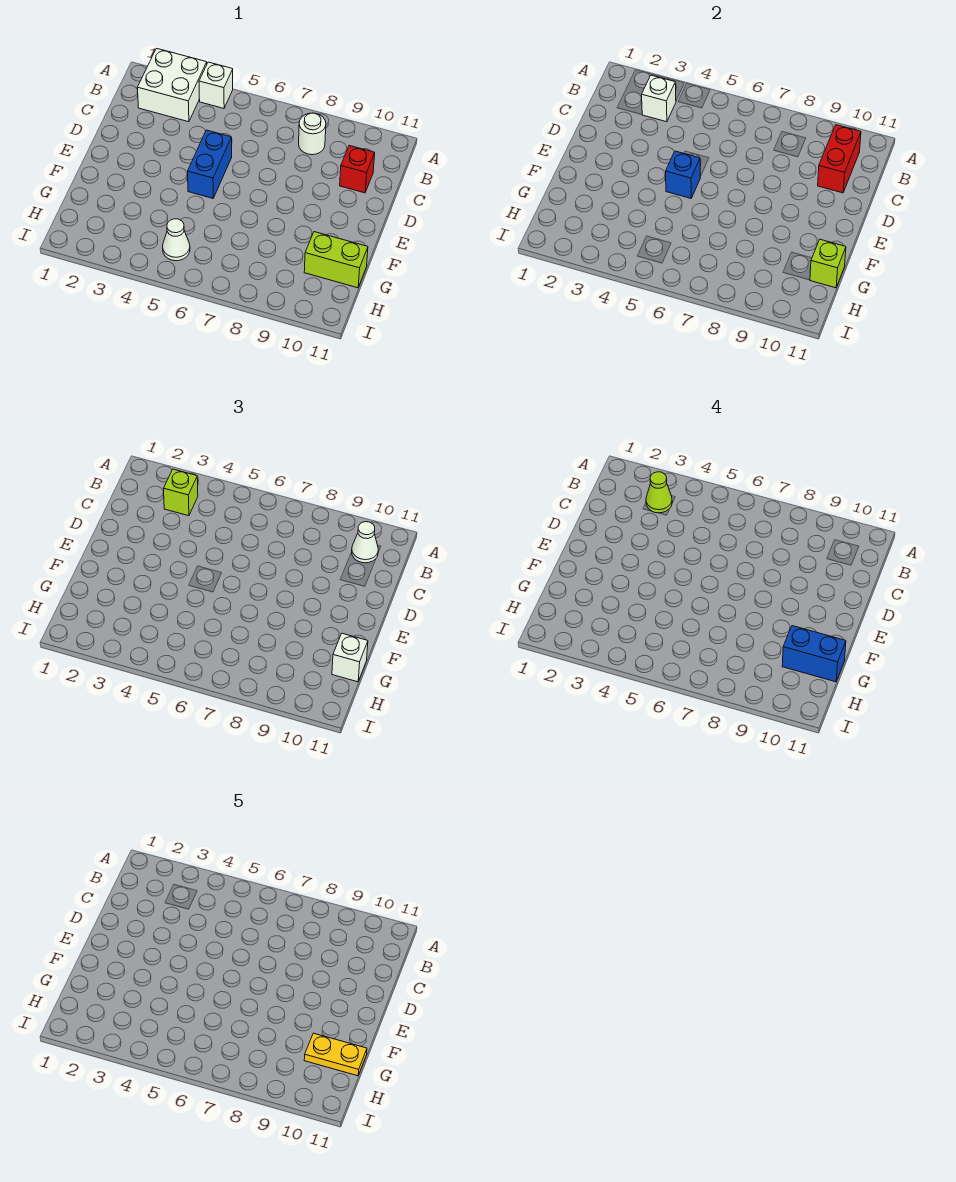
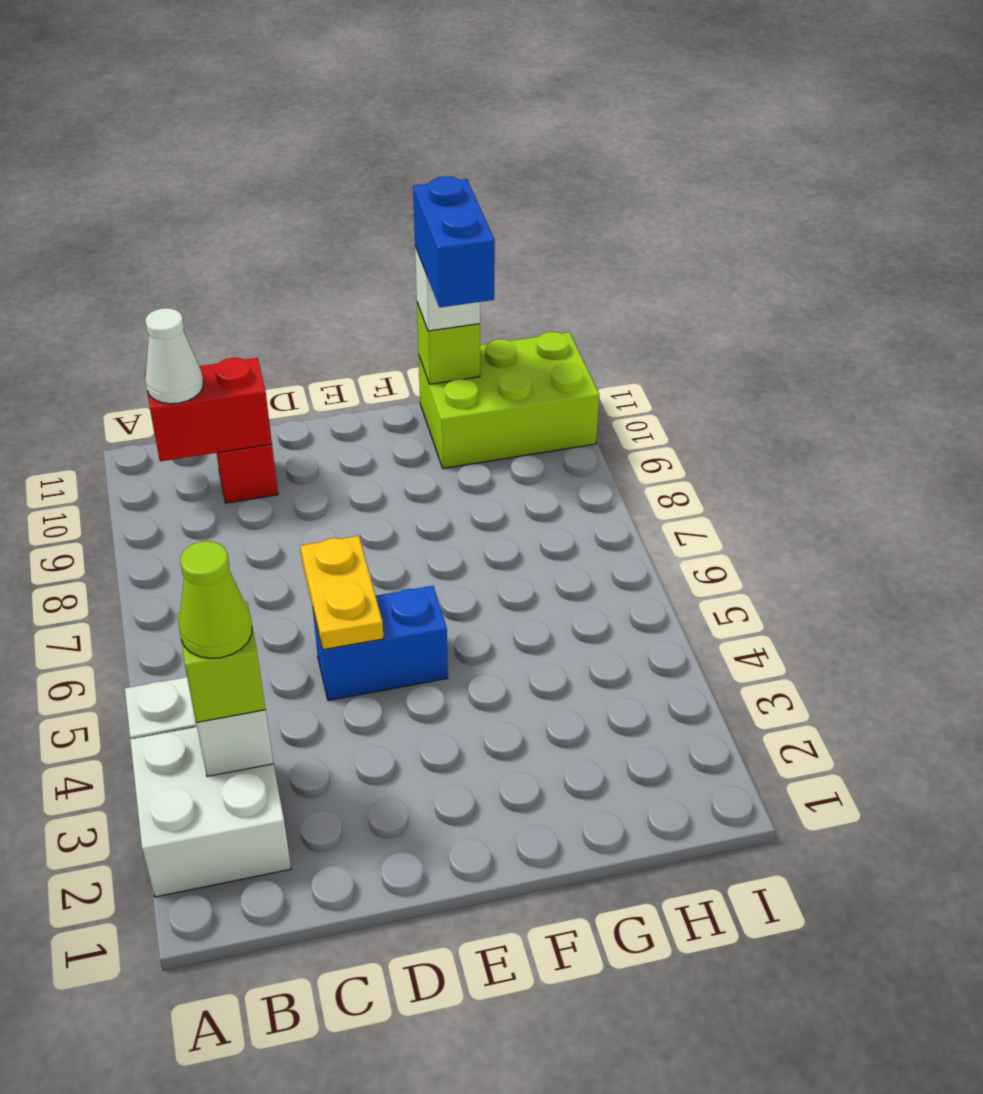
white round brick B8 level 1 -> none
blue brick E5 level 2 -> none
lime brick G10:G11 level 1 -> lime brick G10:I11 level 1
yellow plate G10:G11 level 5 -> yellow plate D5:D6 level 2
white cone H5 level 1 -> none

